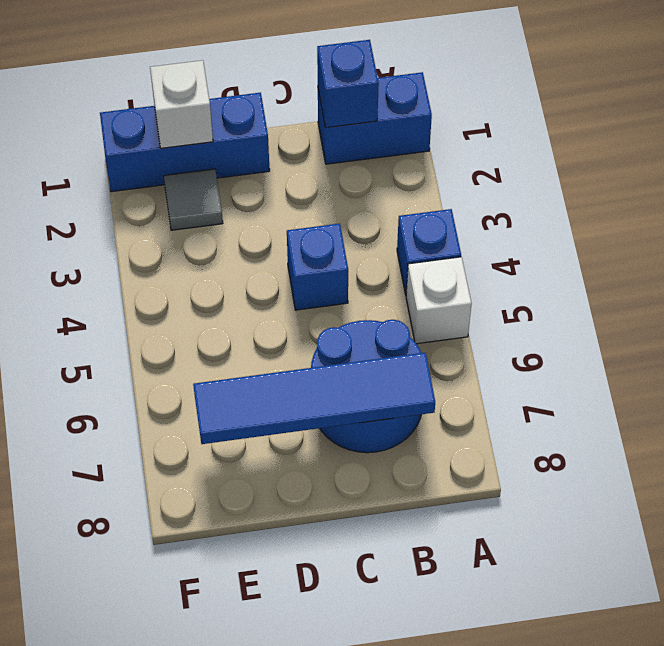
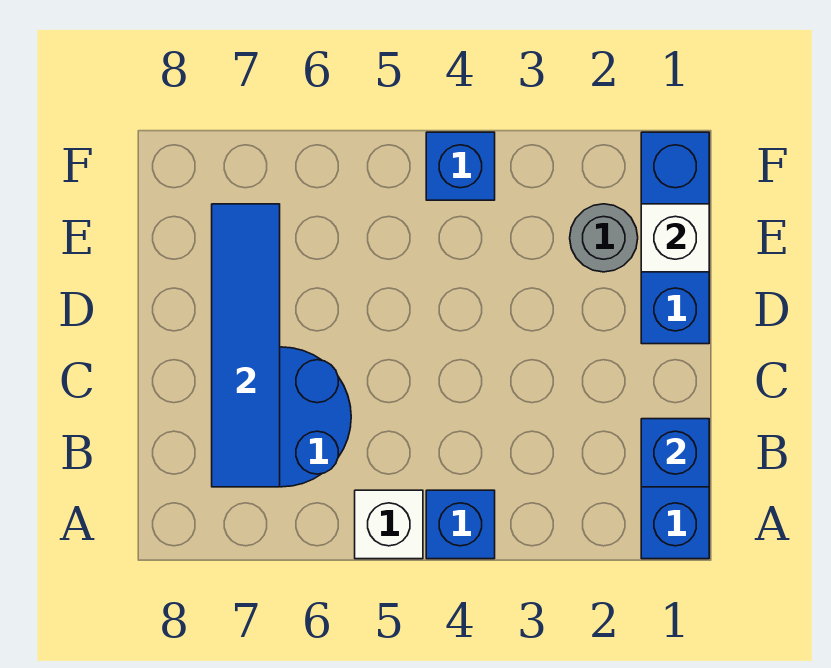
blue brick C4 level 1 -> blue brick F4 level 1
grey tile E2 level 1 -> grey round brick E2 level 1

